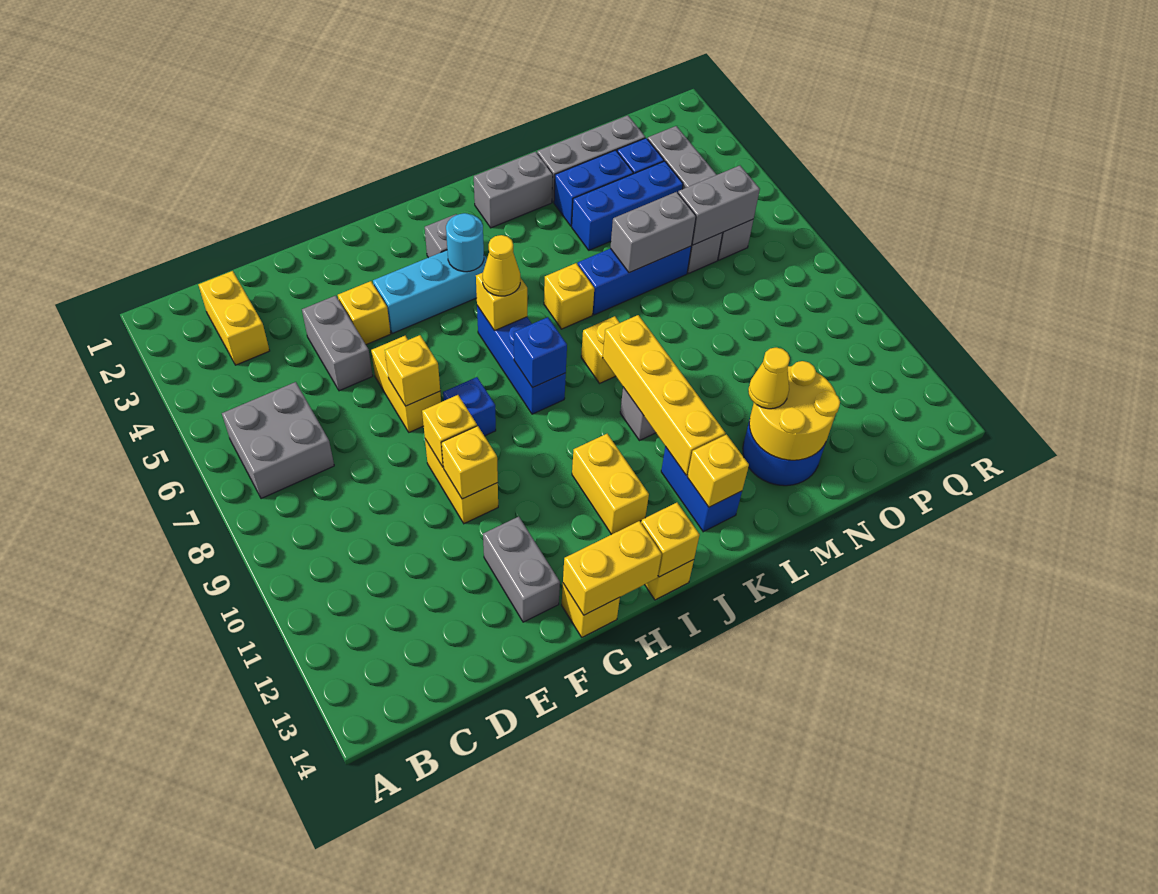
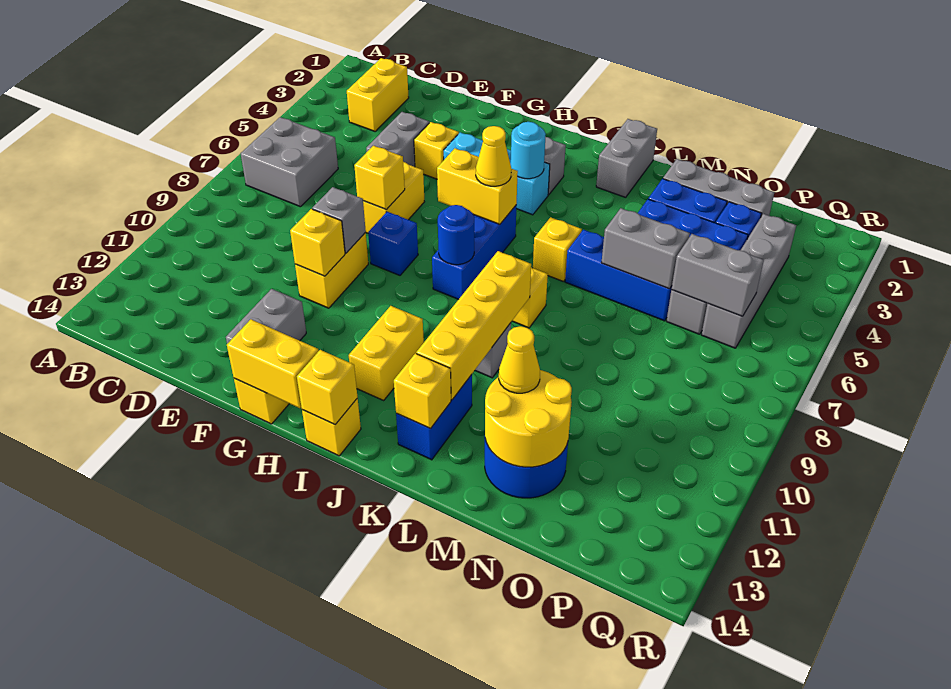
yellow brick F9 level 2 -> grey brick F9 level 2
yellow brick I6 level 2 -> yellow brick H6:I6 level 2
blue brick I8 level 2 -> blue round brick I8 level 2
grey brick K2:L2 level 1 -> grey brick K1:K2 level 1

